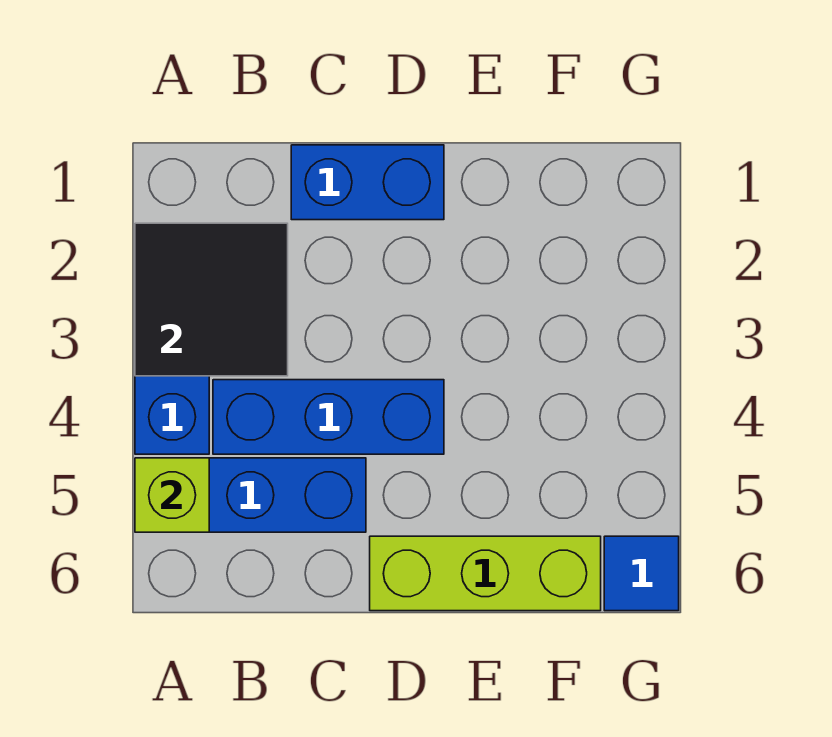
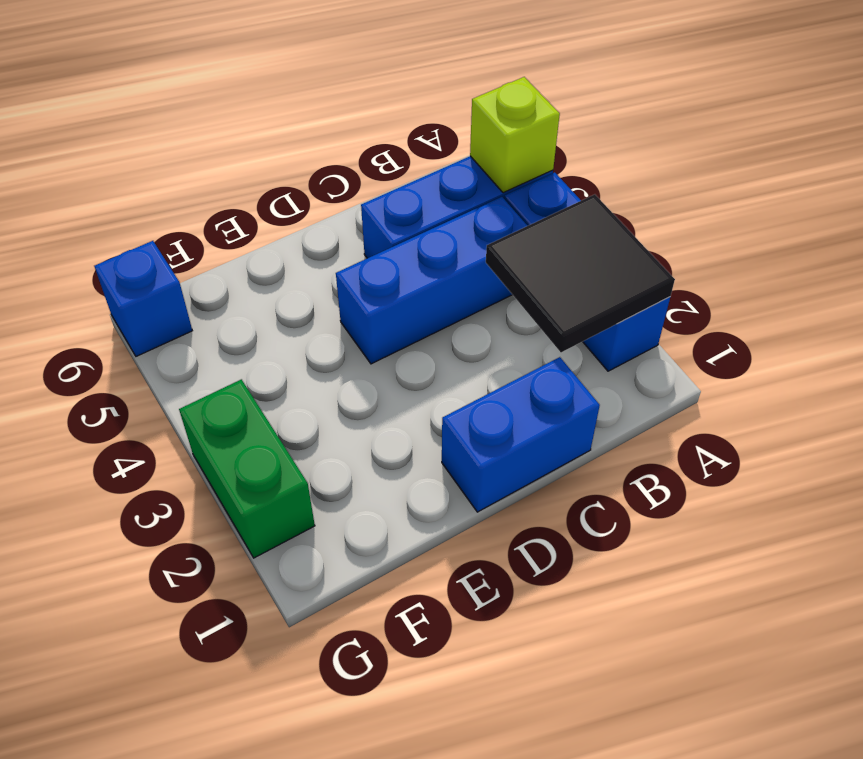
lime brick D6:F6 level 1 -> none
none -> green brick G2:G3 level 1
blue tile G6 level 1 -> blue brick G6 level 1

